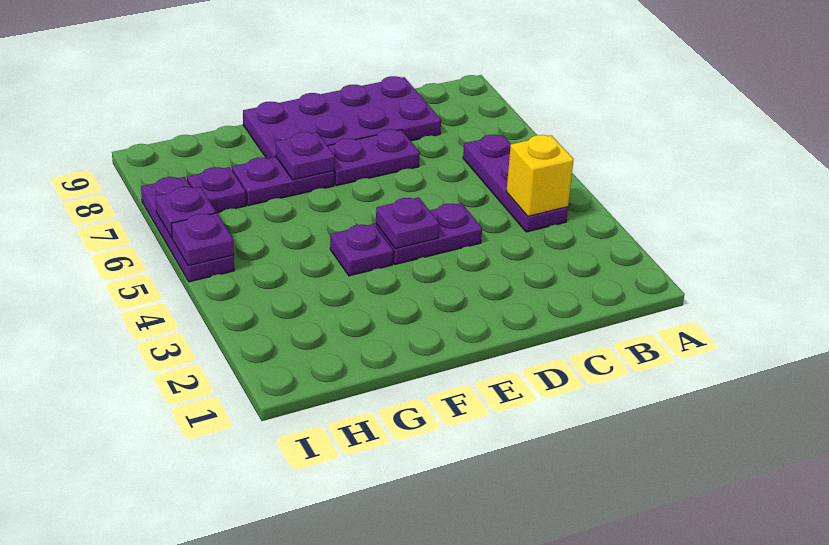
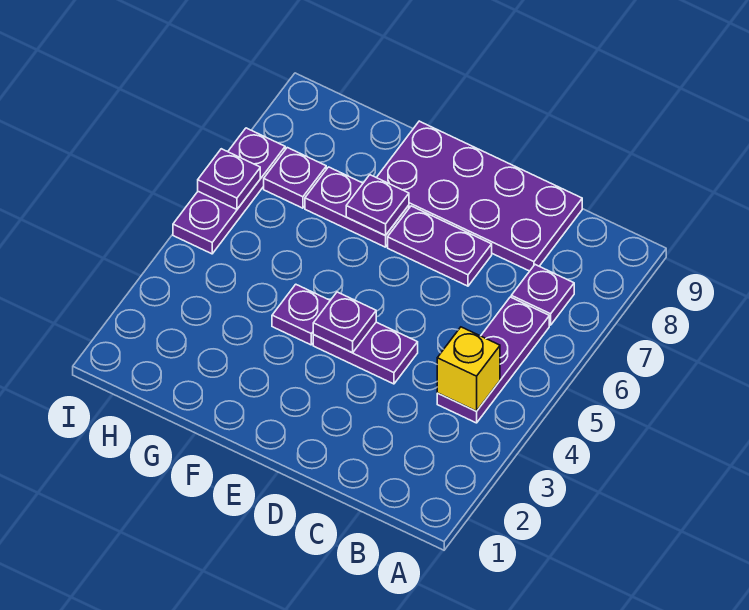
purple plate I5 level 2 -> purple plate B7 level 1

